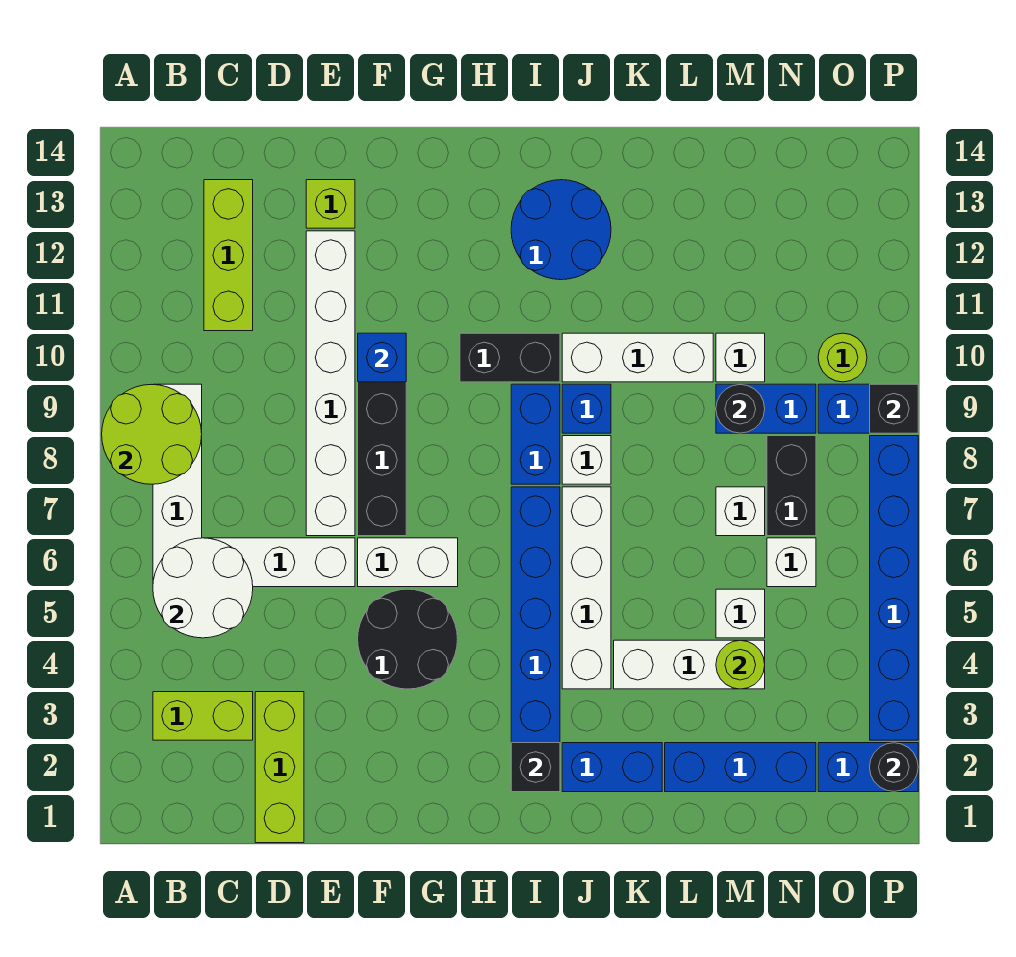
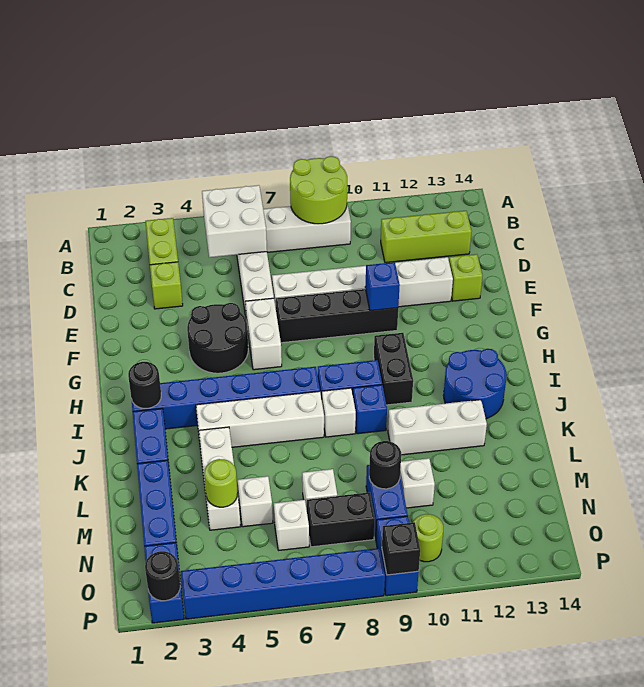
white round brick B5:C6 level 2 -> white brick B5:C6 level 2
lime brick D1:D3 level 1 -> lime brick D3 level 1
black brick I2 level 2 -> black round brick I2 level 2
white brick J10:L10 level 1 -> white brick K10:K12 level 1

